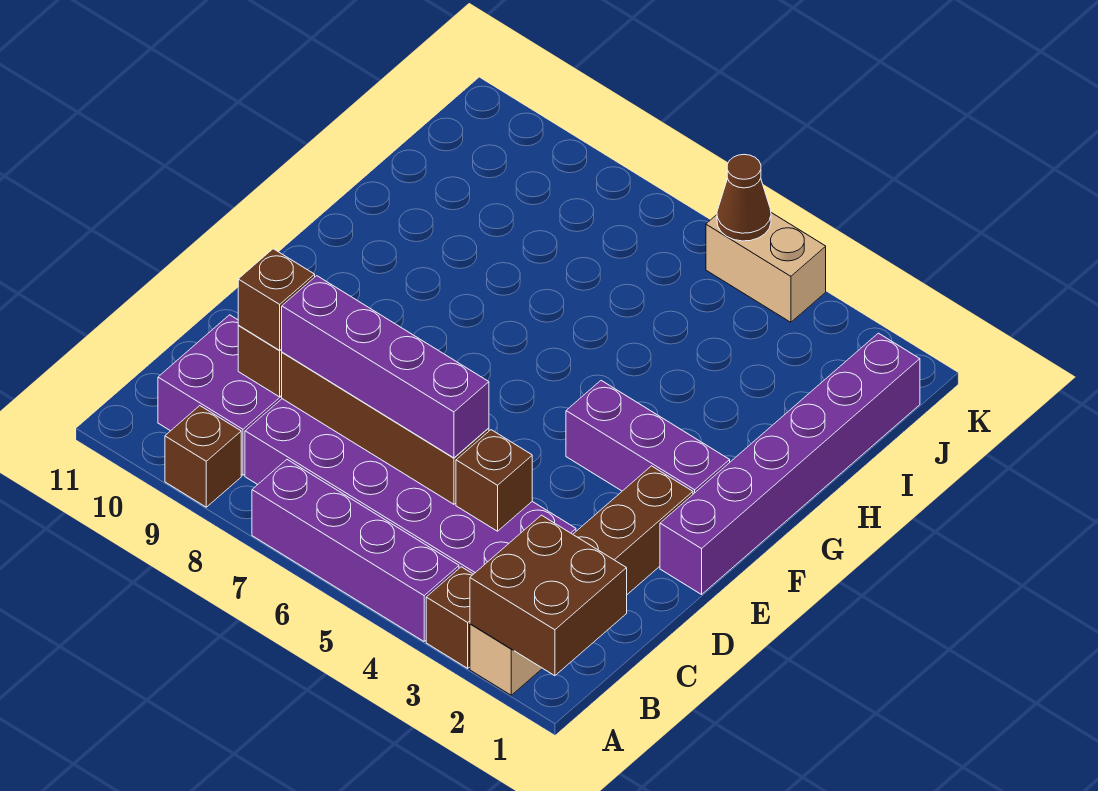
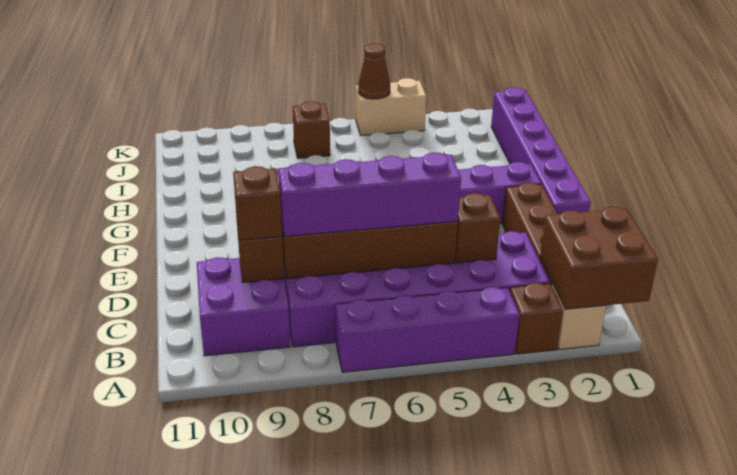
brown brick A9 level 1 -> brown brick J7 level 1

